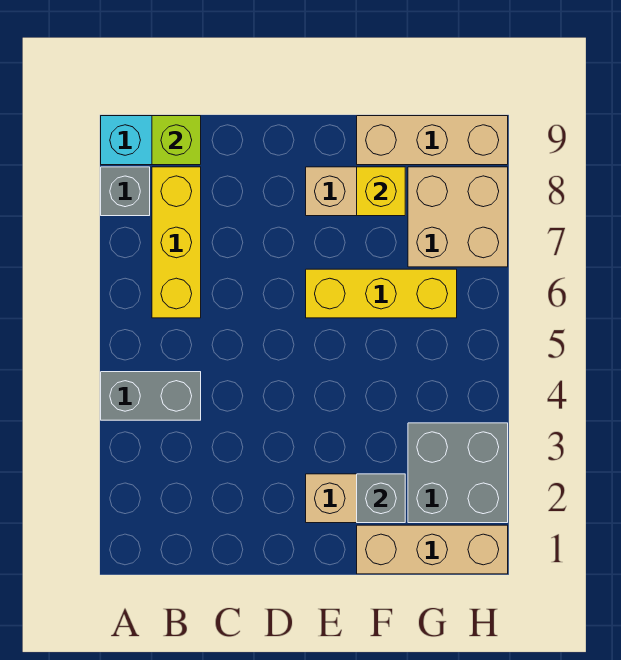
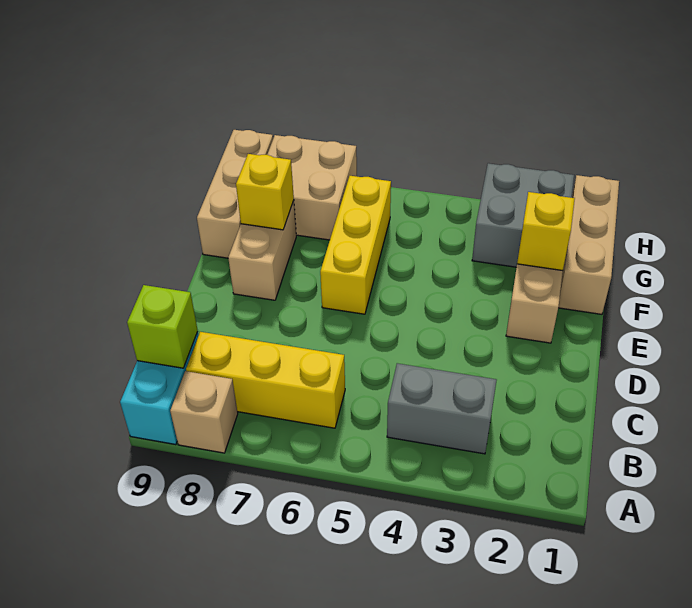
grey brick A4:B4 level 1 -> grey brick B3:B4 level 1
grey brick A8 level 1 -> tan brick A8 level 1
grey brick F2 level 2 -> yellow brick F2 level 2

